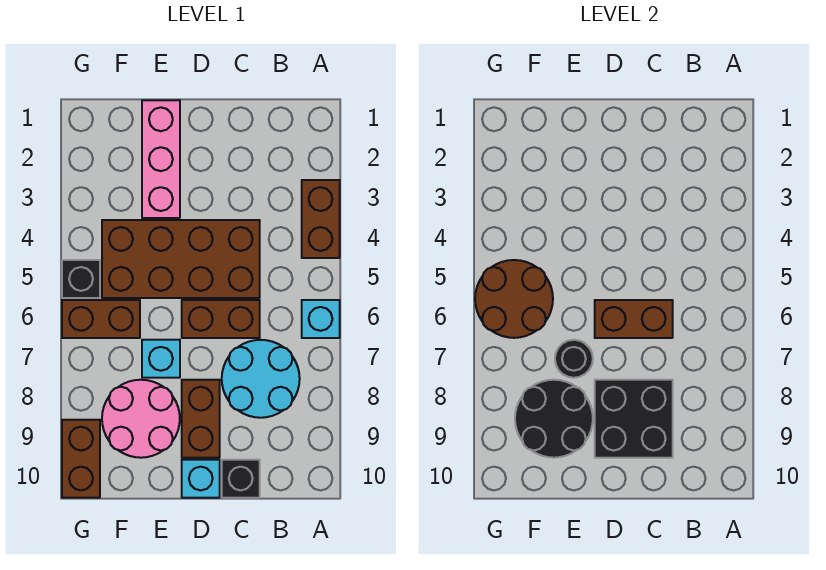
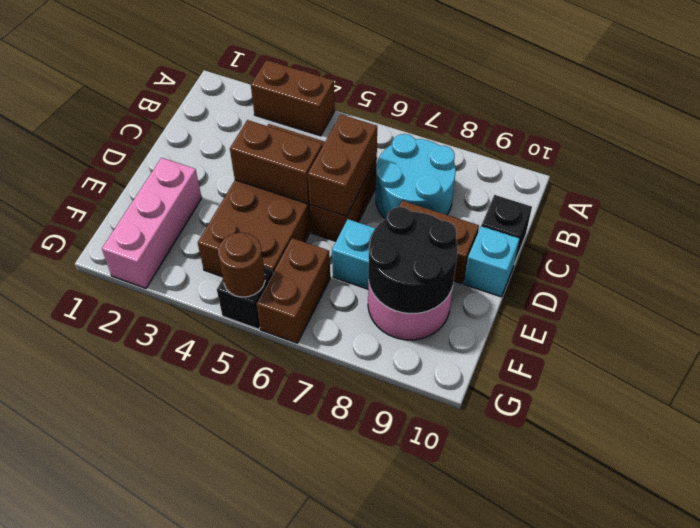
cyan brick A6 level 1 -> none
black brick C8:D9 level 2 -> none
pink brick E1:E3 level 1 -> pink brick E2:G2 level 1
black round brick E7 level 2 -> none
brown round brick F5:G6 level 2 -> brown round brick G5 level 2
brown brick G9:G10 level 1 -> brown brick D4:D5 level 2

